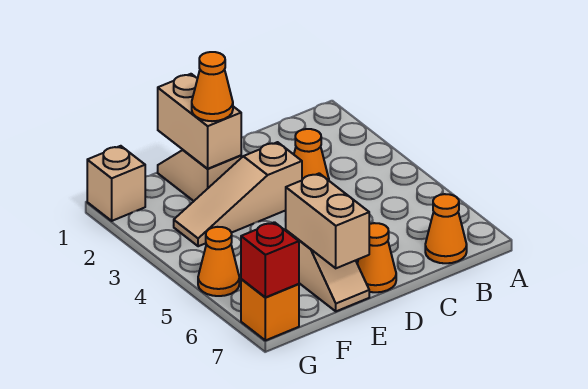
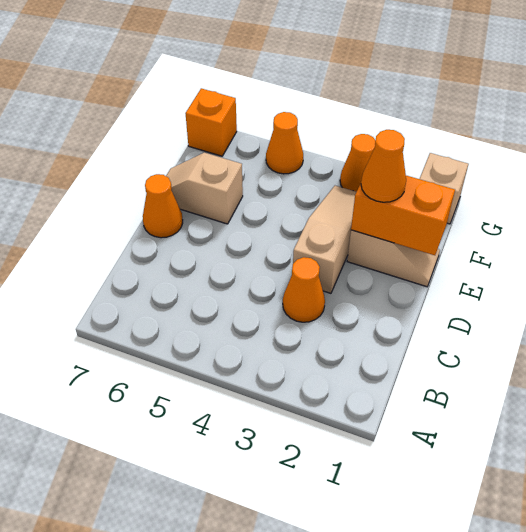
orange cone B7 level 1 -> orange cone G3 level 1
tan brick E1:E2 level 2 -> orange brick E1:E2 level 2
tan brick E6:E7 level 2 -> none
red brick G7 level 2 -> none

